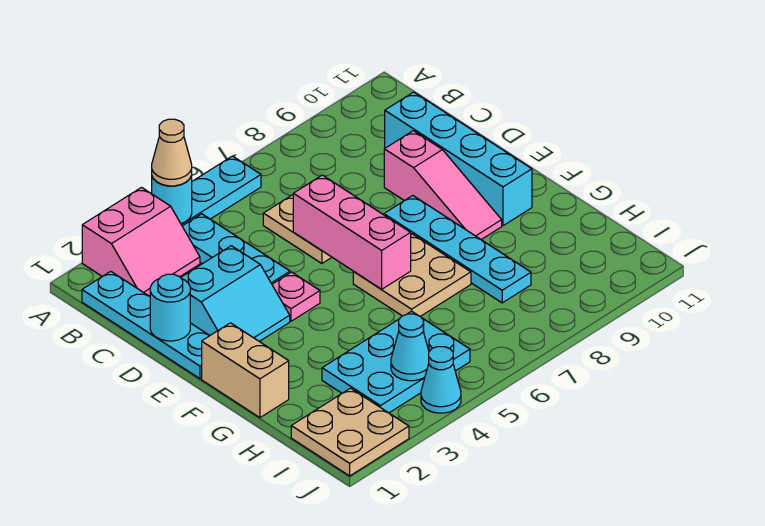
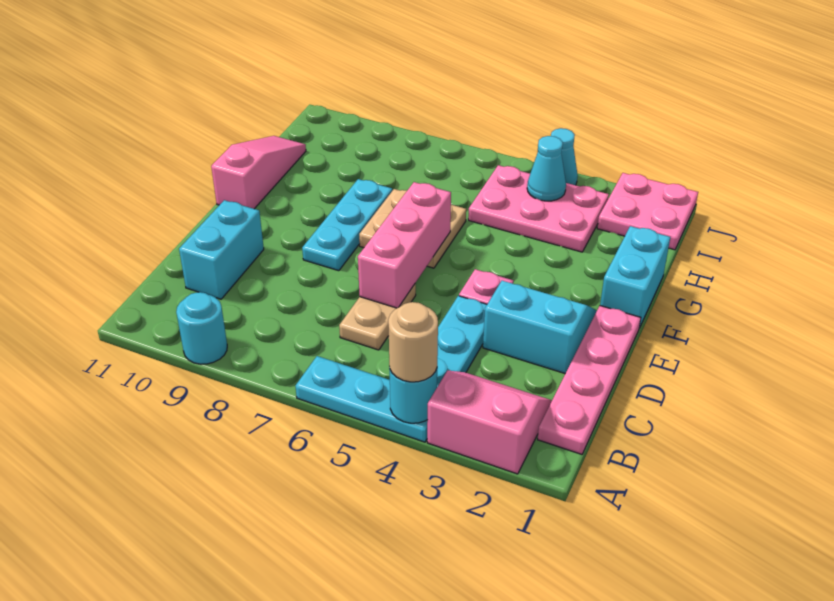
tan cone A4 level 3 -> tan round brick A4 level 3
cyan plate B1:E1 level 1 -> pink plate B1:E1 level 1
cyan brick C10:F10 level 1 -> cyan brick C10:D10 level 1
cyan round brick D1 level 2 -> cyan round brick A9 level 1
pink slope D9:F9 level 1 top D -> pink slope F11:H11 level 1 top F
cyan plate E8:H8 level 1 -> cyan plate E8:G8 level 1
tan brick F1:G1 level 1 -> cyan brick F1:G1 level 1
cyan plate H3:I5 level 1 -> pink plate H3:I5 level 1
tan plate I1:J2 level 1 -> pink plate I1:J2 level 1

